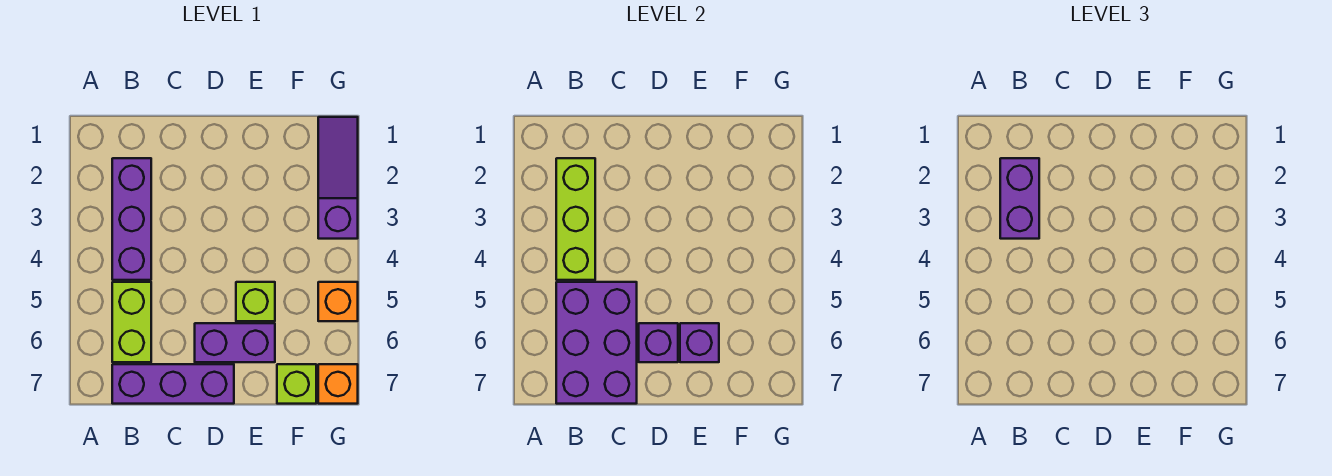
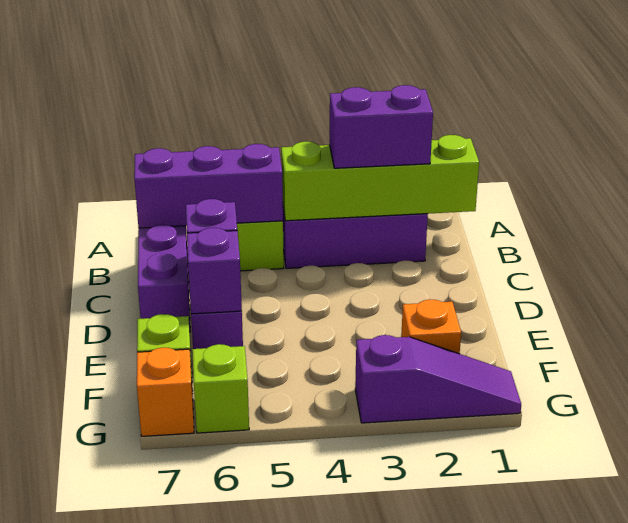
lime brick B2:B4 level 2 -> lime brick B1:B4 level 2
purple brick B5:C7 level 2 -> purple brick B5:B7 level 2
lime brick E5 level 1 -> lime brick G6 level 1
orange brick G5 level 1 -> orange brick F2 level 1

